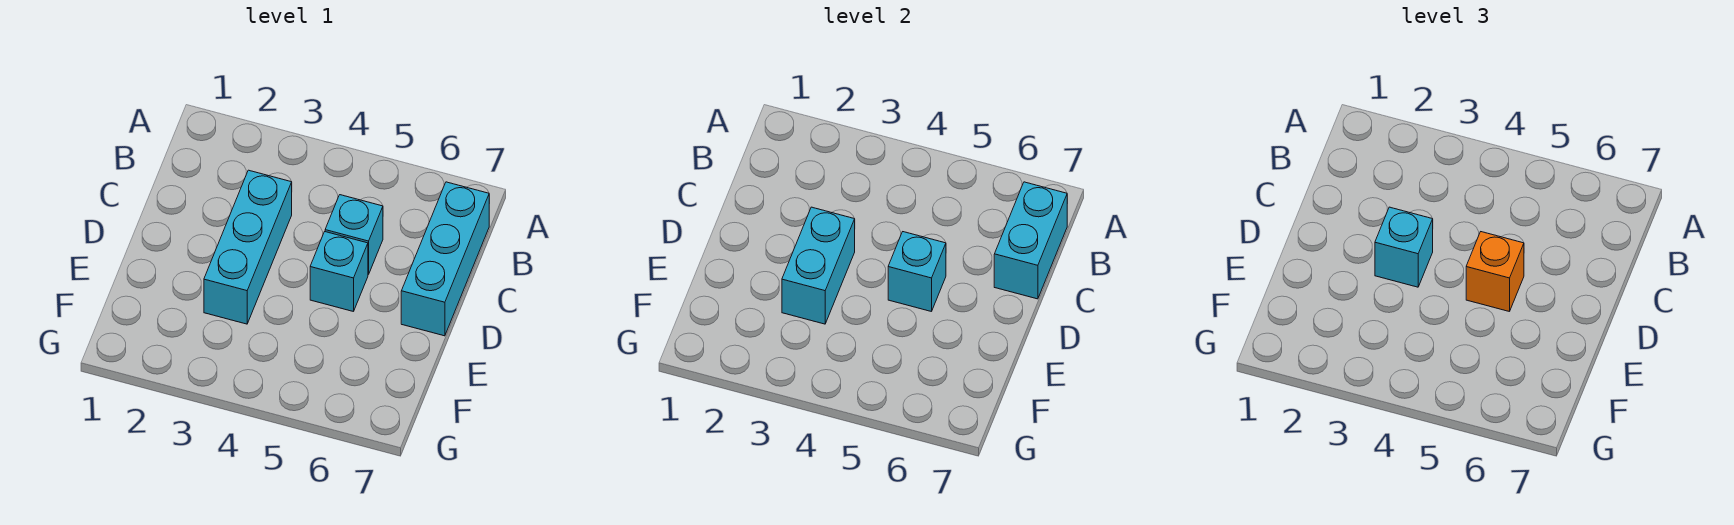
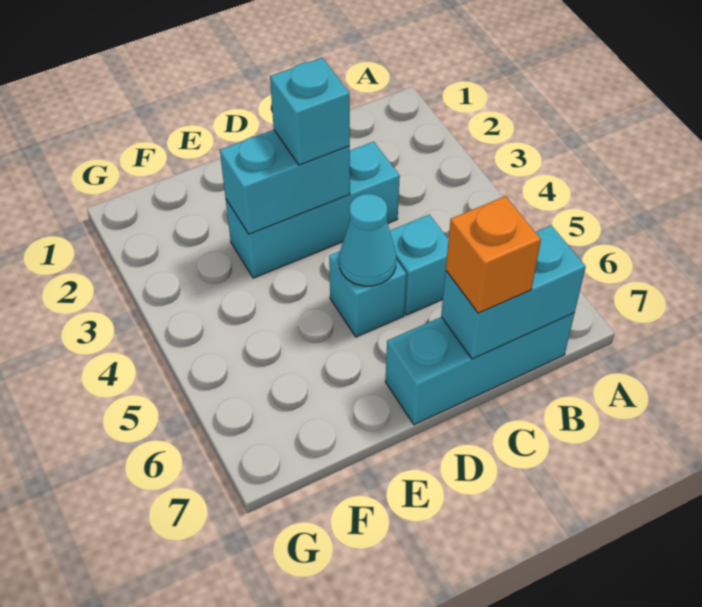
cyan brick D5 level 2 -> cyan cone D5 level 2
orange brick D5 level 3 -> orange brick C7 level 3

